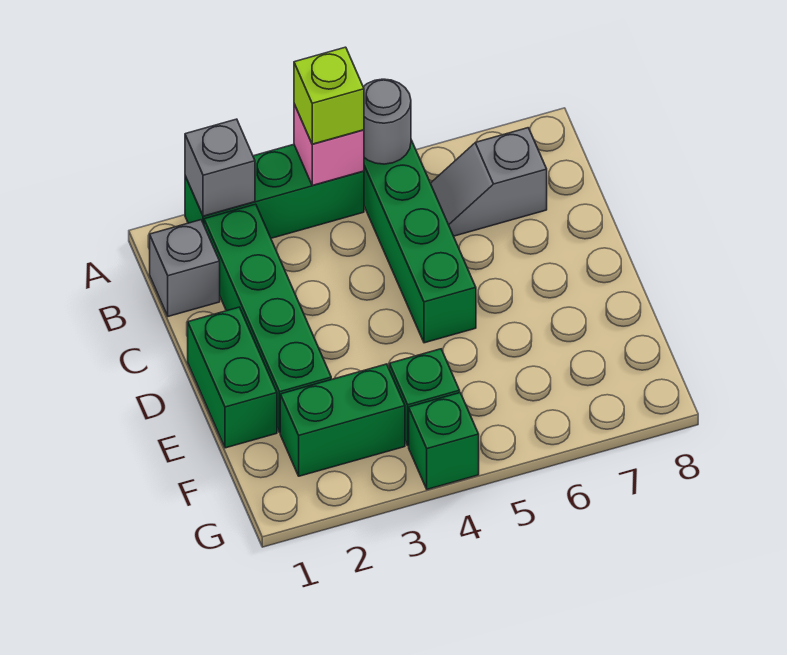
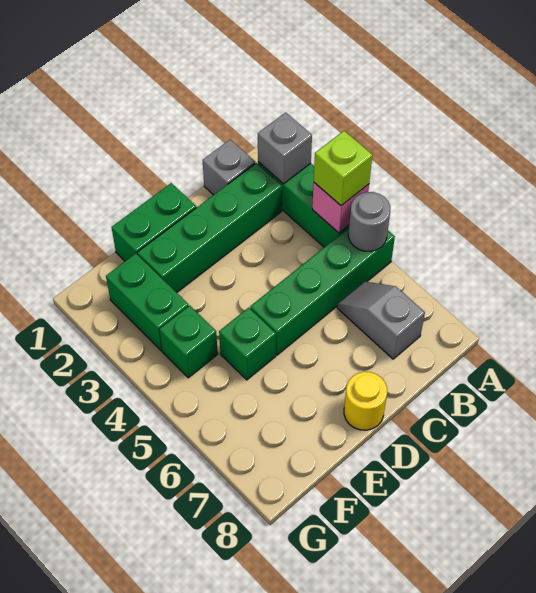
none -> yellow round brick D8 level 1
green brick G4 level 1 -> green brick E5 level 1

